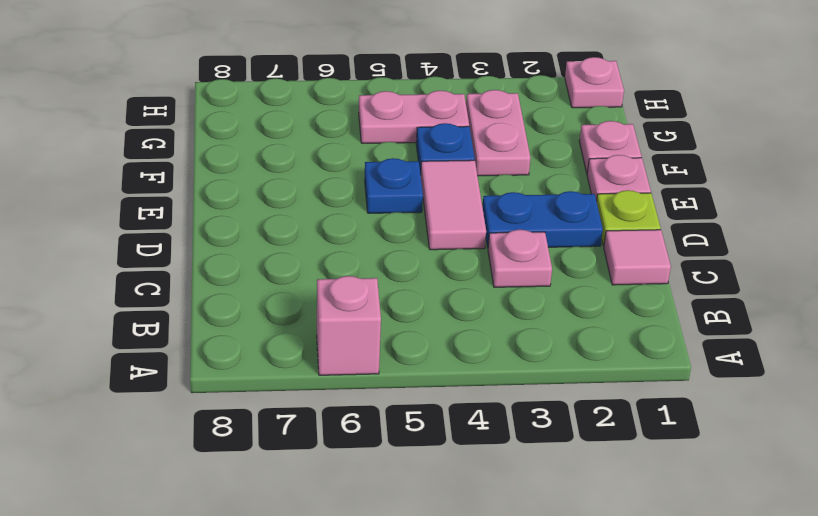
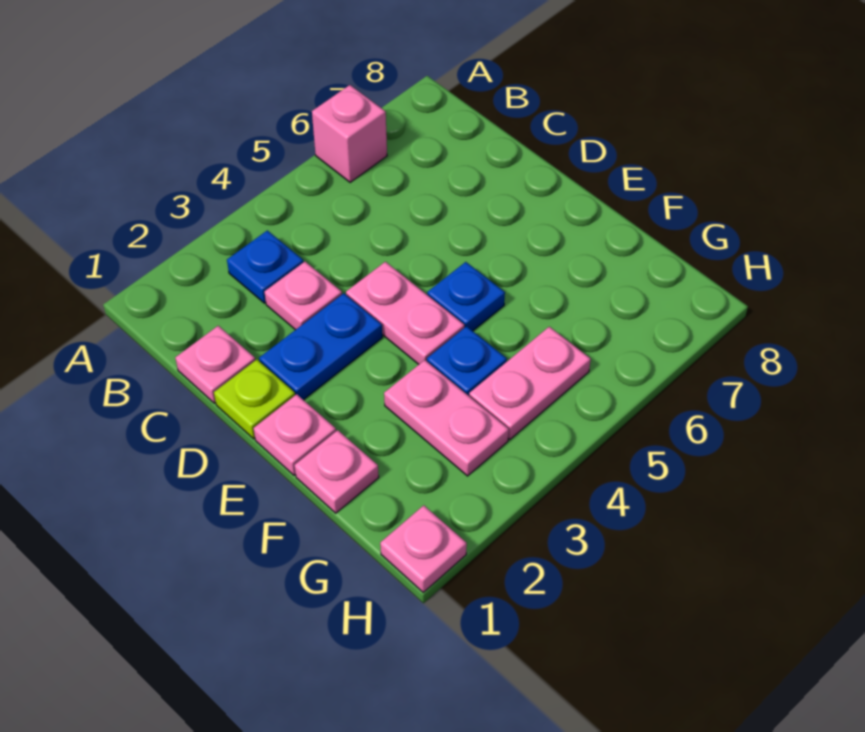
none -> blue plate B3 level 1
pink tile C1 level 1 -> pink plate C1 level 1
pink tile D4:E4 level 1 -> pink plate D4:E4 level 1

